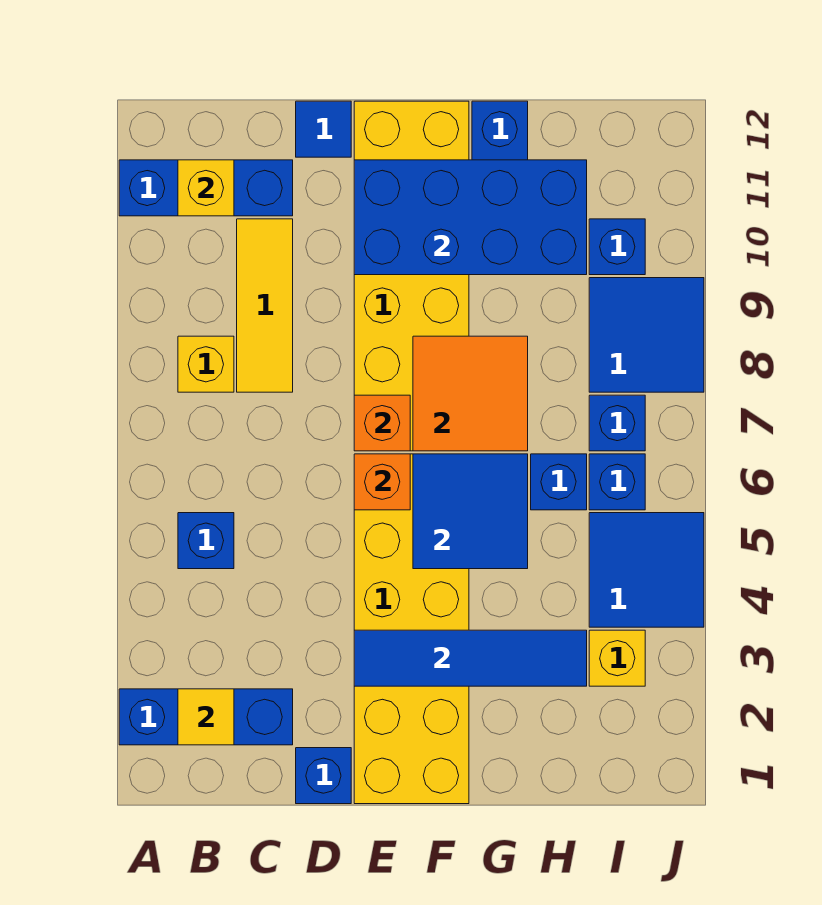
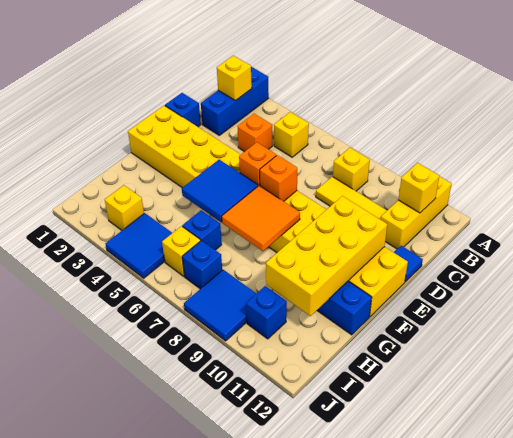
blue brick A11:C11 level 1 -> yellow brick A11:C11 level 1
yellow tile B2 level 2 -> yellow brick B2 level 2
blue brick B5 level 1 -> yellow brick B5 level 1
none -> orange brick C4 level 1
blue tile E3:H3 level 2 -> none
blue brick E10:H11 level 2 -> yellow brick E10:H11 level 2
blue brick I6 level 1 -> yellow brick I6 level 1

